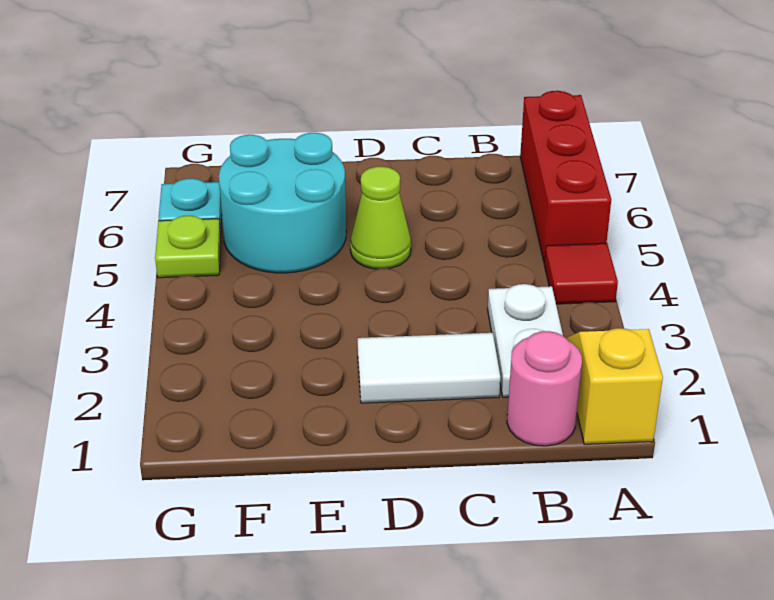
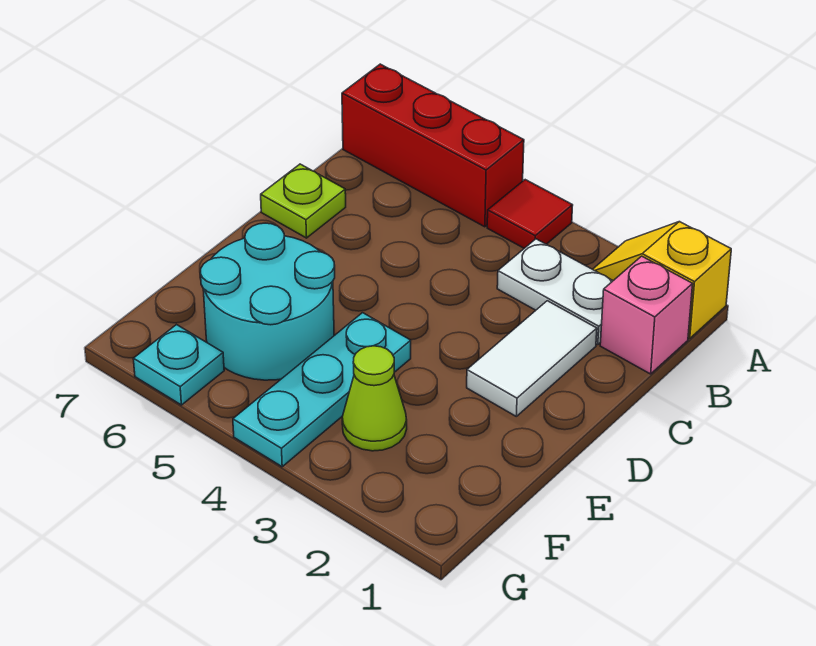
pink round brick B1 level 1 -> pink brick B1 level 1
lime cone D5 level 1 -> lime cone F3 level 1
none -> cyan plate E4:G4 level 1
lime plate G5 level 1 -> lime plate C7 level 1

